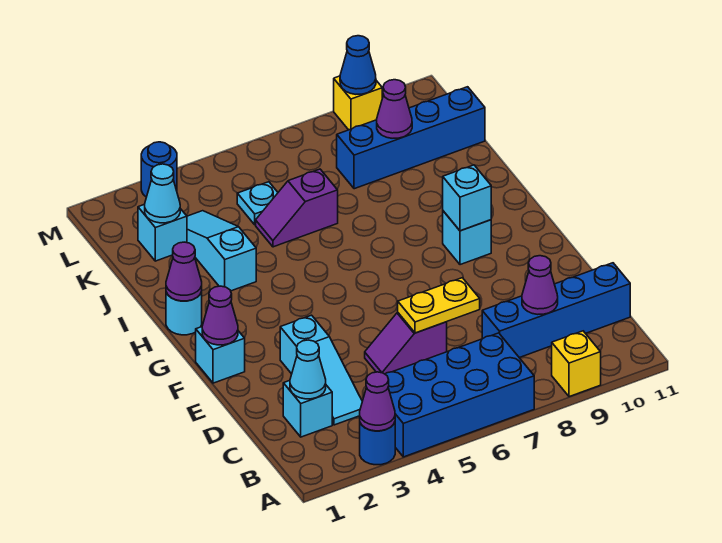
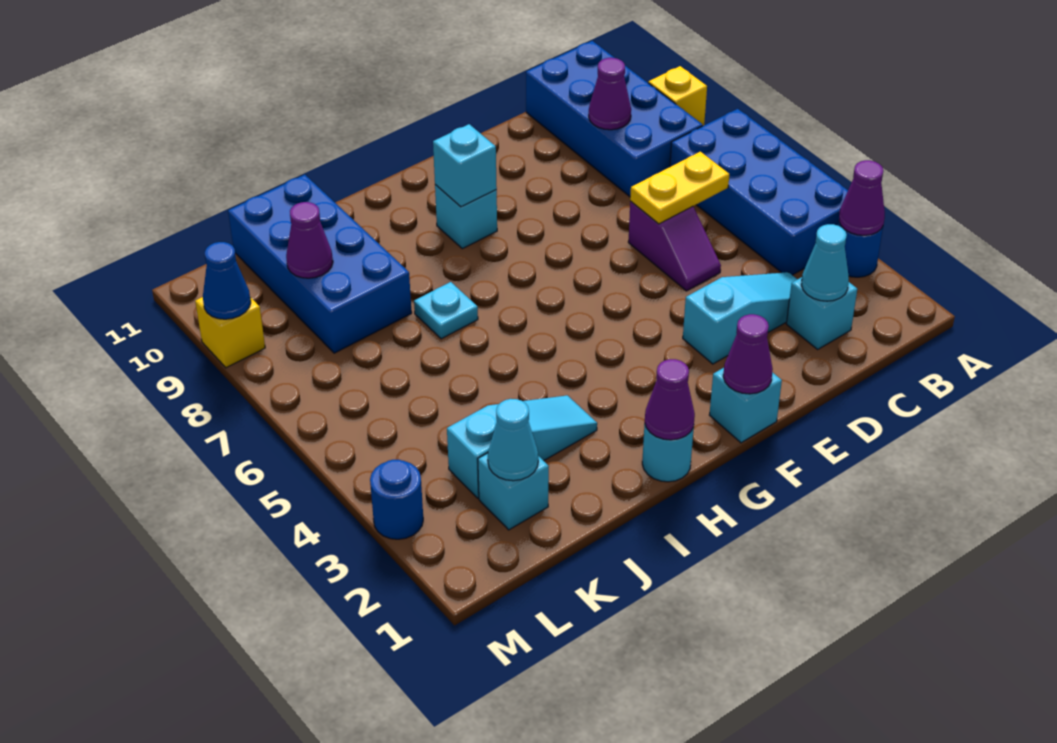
blue brick C8:C11 level 1 -> blue brick B8:C11 level 1
yellow plate D6:D7 level 2 -> yellow plate C6:D6 level 2
cyan slope I3:K3 level 1 top I -> cyan slope I3:K3 level 1 top K
purple slope J5:J6 level 1 top 6 -> none
cyan plate K5 level 1 -> cyan plate I7 level 1
blue brick K8:K11 level 1 -> blue brick J8:K11 level 1

